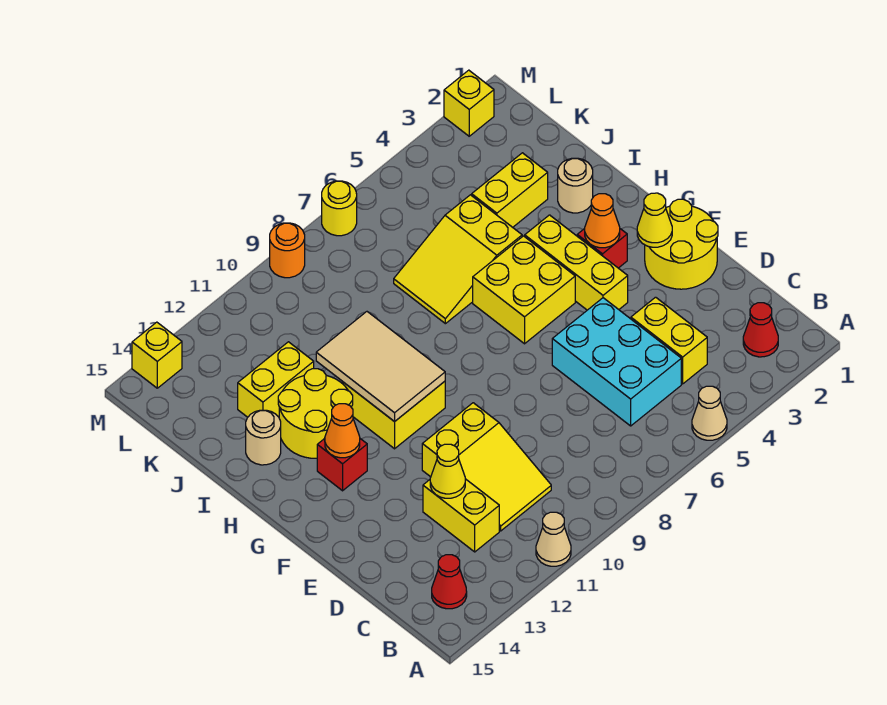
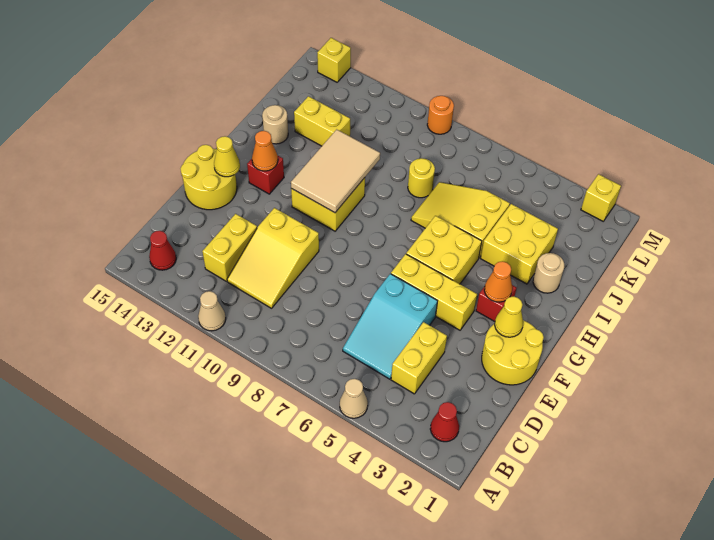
cyan brick C5:E6 level 1 -> cyan slope C5:E6 level 1 top E
yellow cone D12 level 2 -> yellow cone F14 level 2
yellow brick F4:H4 level 1 -> yellow brick F4:F6 level 1
yellow round brick H12:I13 level 1 -> yellow round brick E14:F15 level 1
yellow brick J3:J4 level 1 -> yellow brick I3:J4 level 1
yellow round brick M7 level 1 -> yellow round brick J8 level 1

